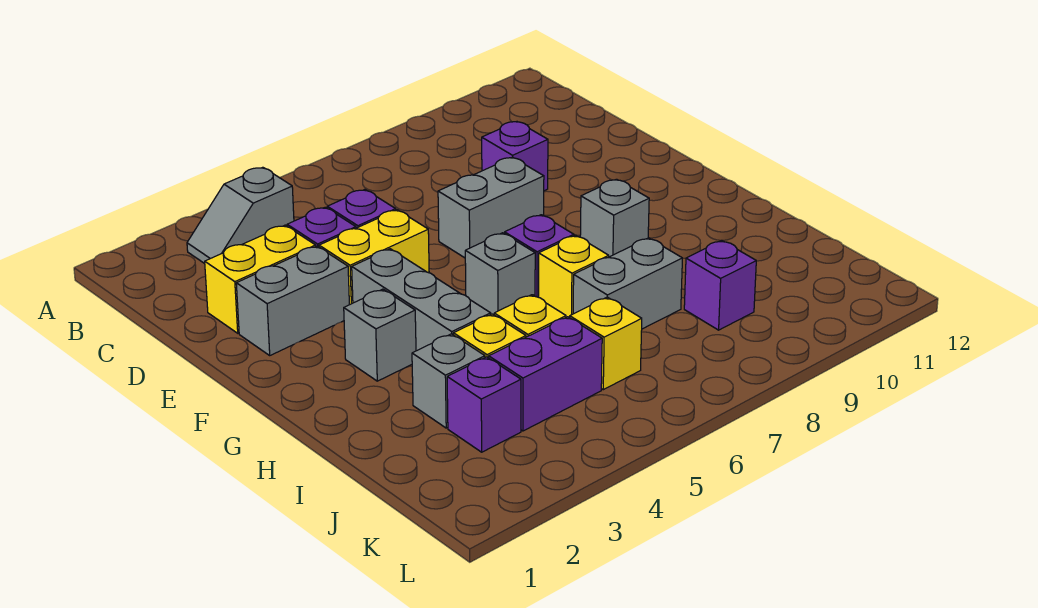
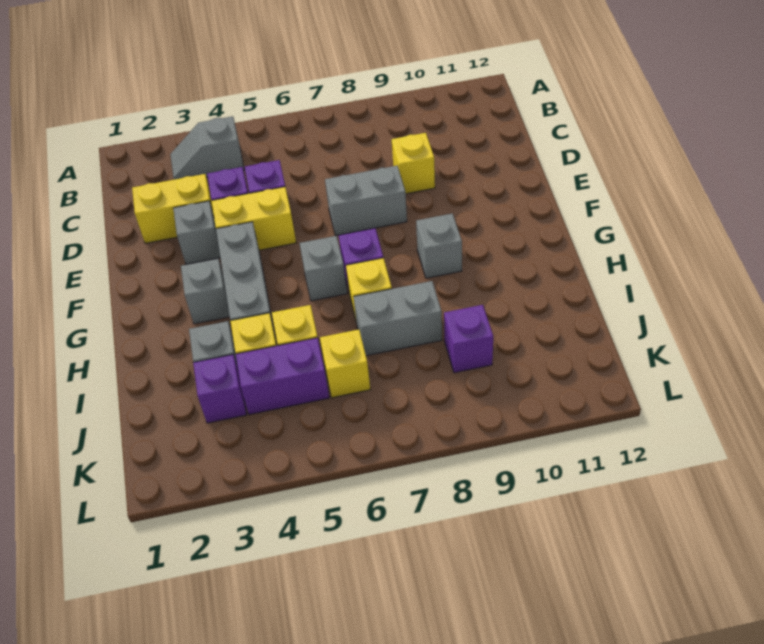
purple brick D9 level 1 -> yellow brick D9 level 1
grey brick E2:E3 level 1 -> grey brick E3 level 1

